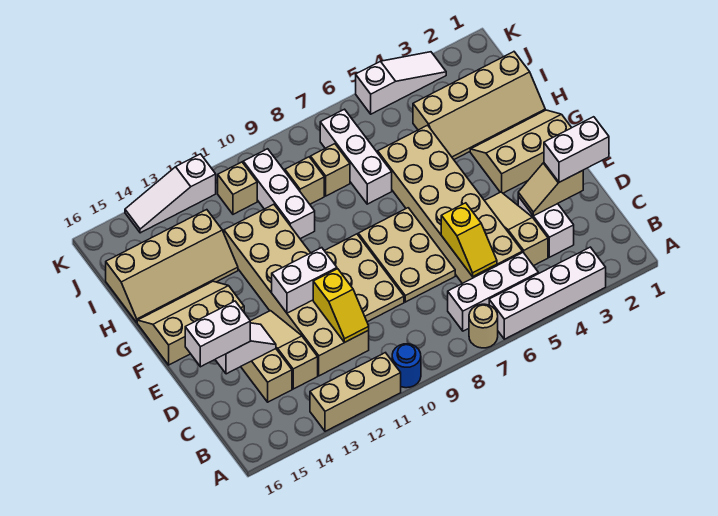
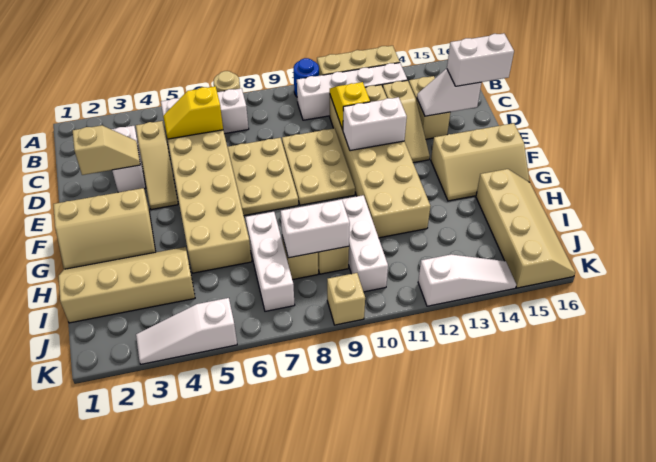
white brick A3:A6 level 1 -> white brick B10:B13 level 1
yellow slope C6:D6 level 2 top D -> yellow slope C5:C6 level 2 top 6
white brick D1:D2 level 3 -> white brick I8:I9 level 2
tan slope H13:I16 level 1 top I -> tan slope H15:K16 level 1 top 15
tan brick J11 level 1 -> tan brick K9 level 1

